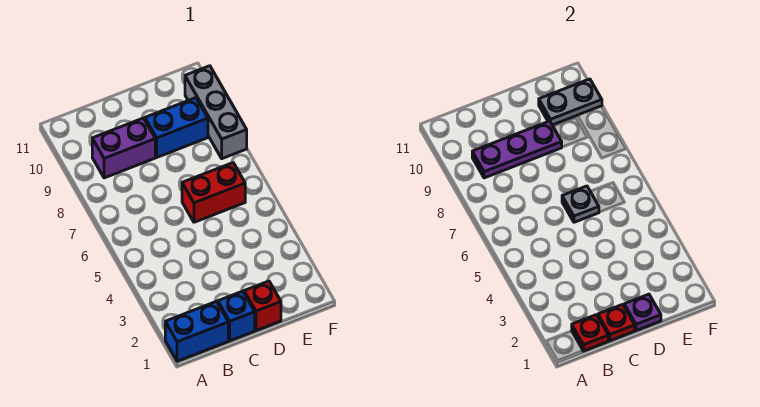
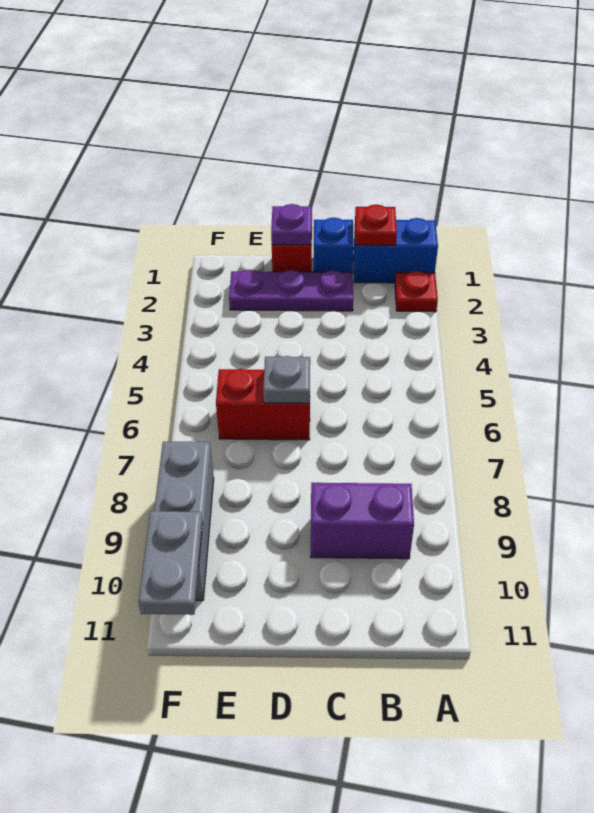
purple plate B9:D9 level 2 -> purple plate C2:E2 level 1
red plate C1 level 2 -> red plate A2 level 1
blue brick D9:E9 level 1 -> none
grey plate E10:F10 level 2 -> grey plate F10:F11 level 2

